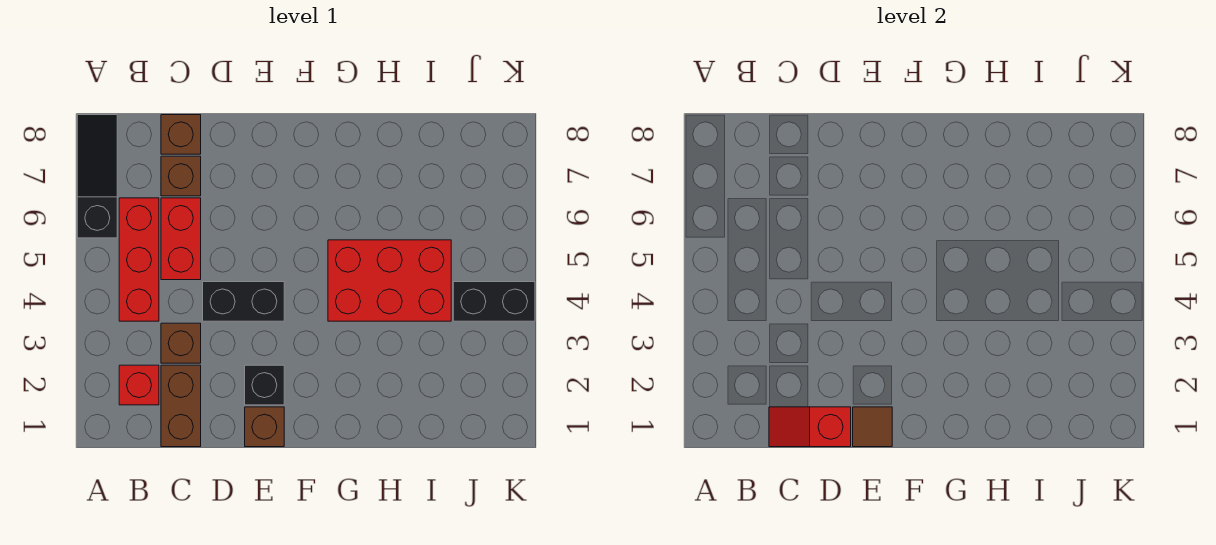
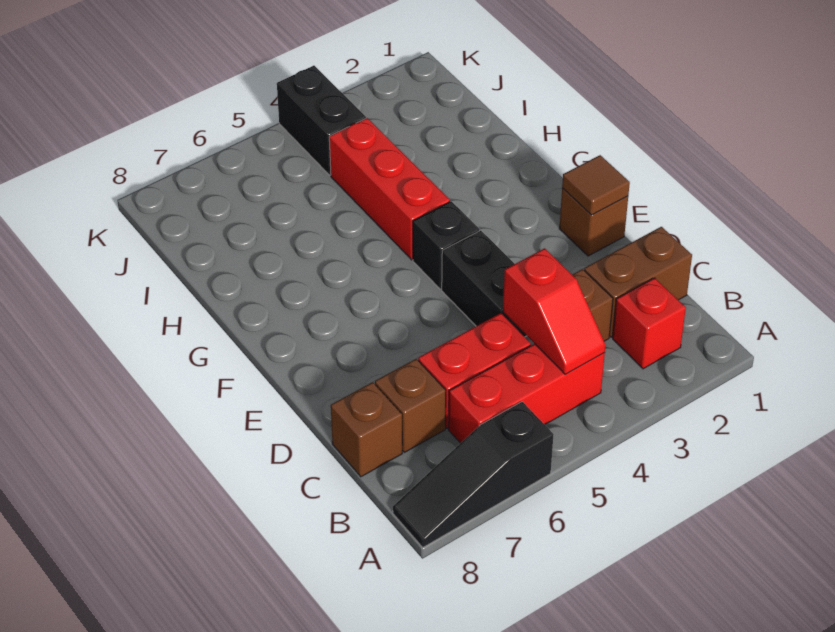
red slope C1:D1 level 2 top D -> red slope B4:C4 level 2 top C
black brick E2 level 1 -> black brick F4 level 1
red brick G4:I5 level 1 -> red brick G4:I4 level 1

